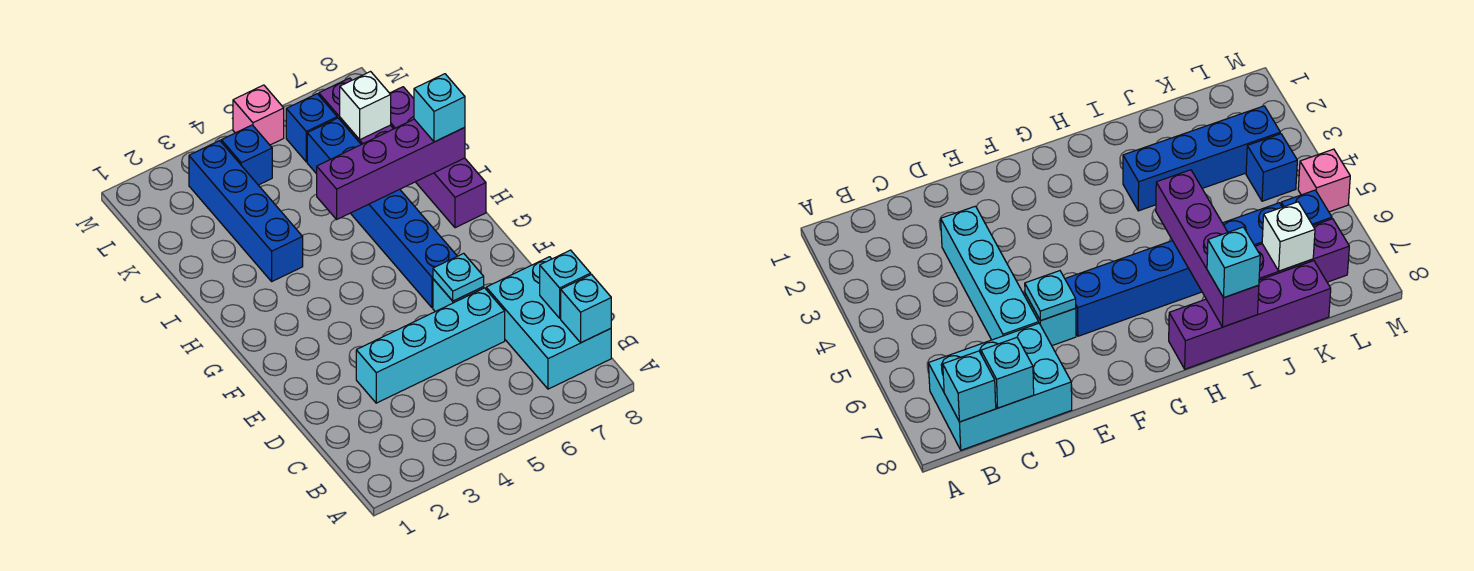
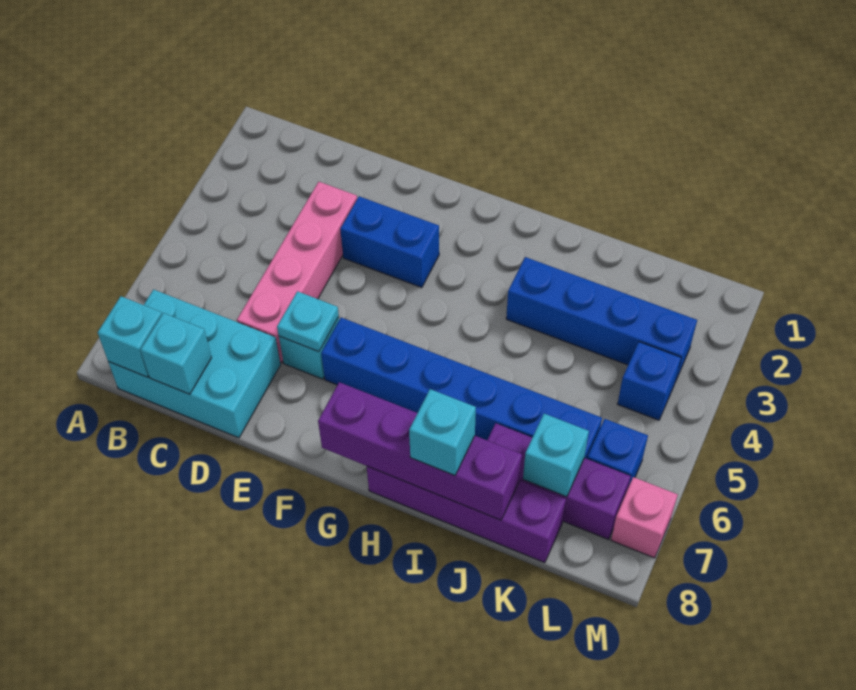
cyan brick D3:D6 level 1 -> pink brick D3:D6 level 1
none -> blue brick E3:F3 level 1
purple brick I5:I8 level 2 -> purple brick G8:J8 level 2
white brick K7 level 2 -> cyan brick K7 level 2
pink brick M5 level 1 -> pink brick M7 level 1

